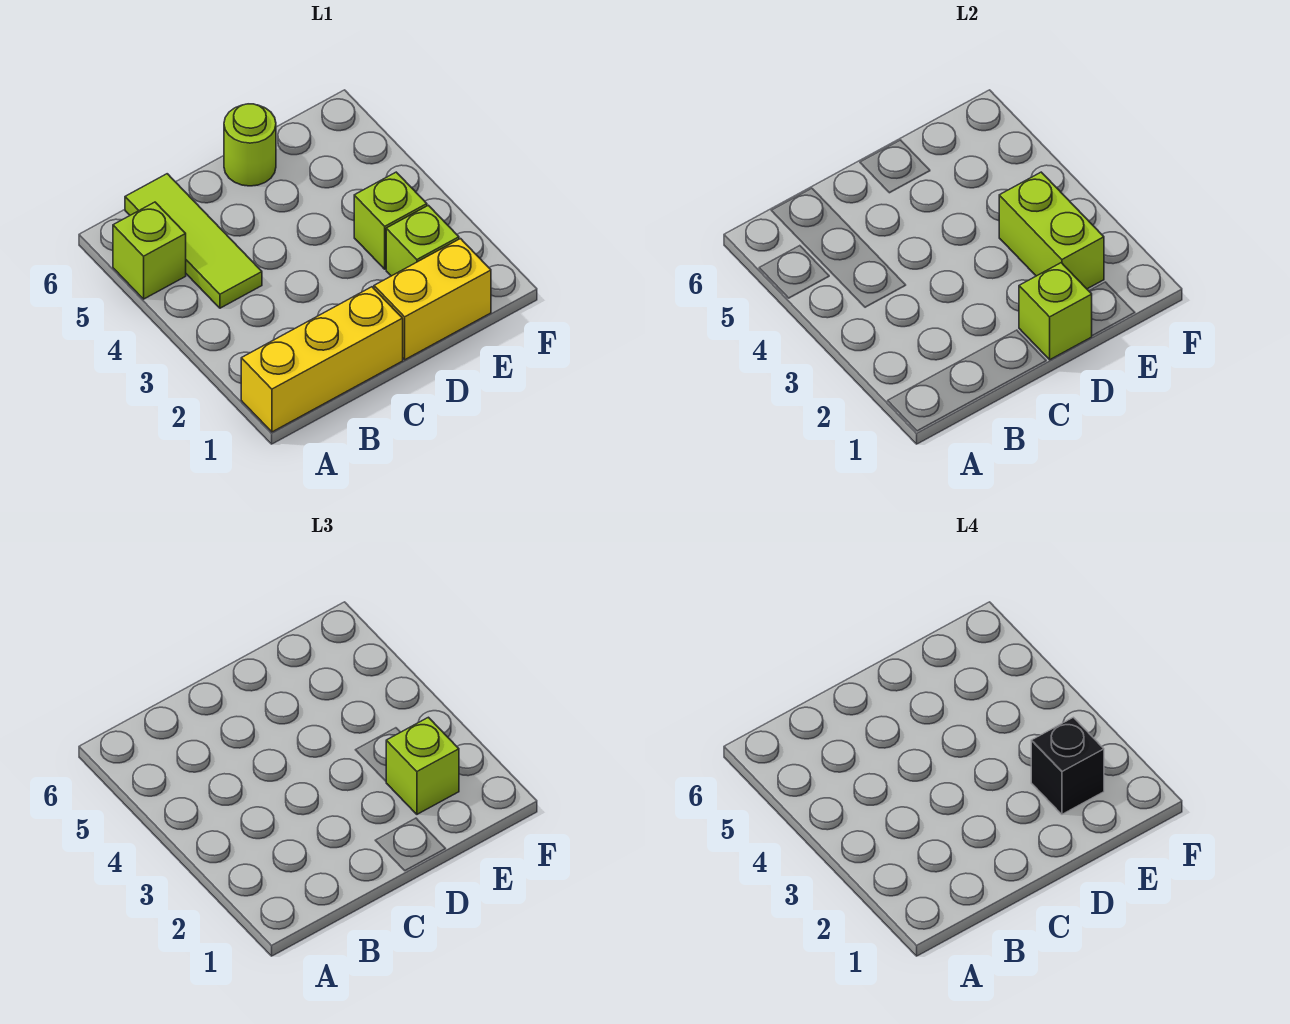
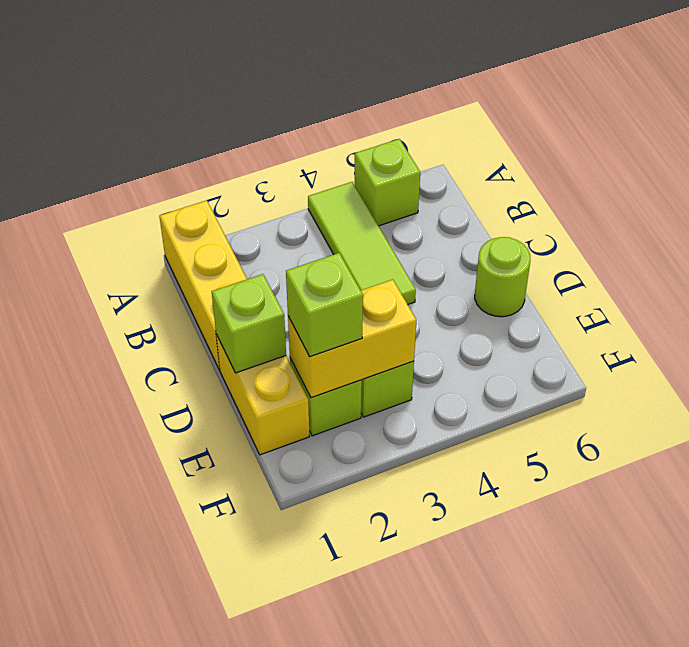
lime tile B4:B6 level 1 -> lime tile A4:C4 level 1
lime brick E2:E3 level 2 -> yellow brick E2:E3 level 2
black brick E2 level 4 -> none

